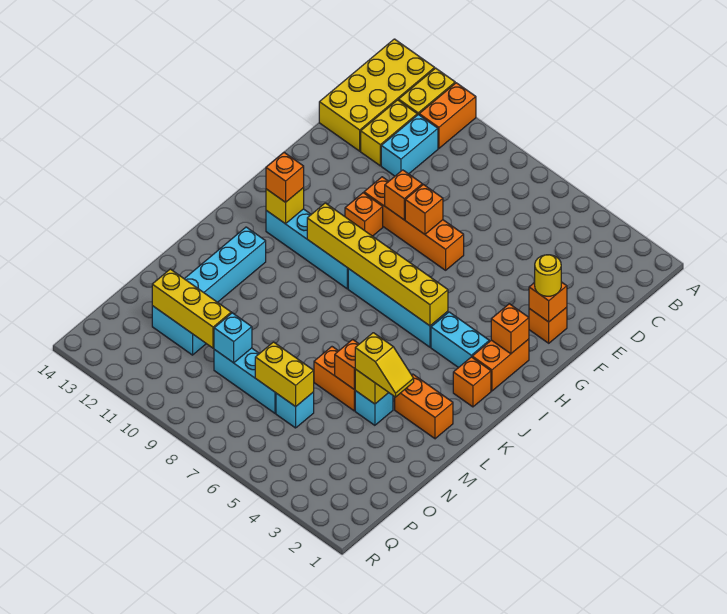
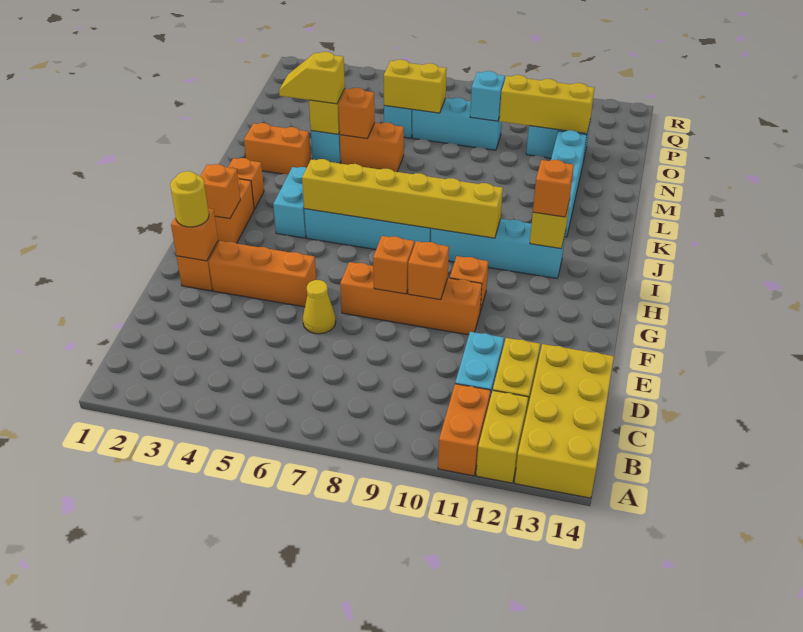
none -> yellow cone E6 level 1
none -> orange brick F3:F5 level 1
cyan brick I3:I4 level 1 -> cyan brick I4:J4 level 1

